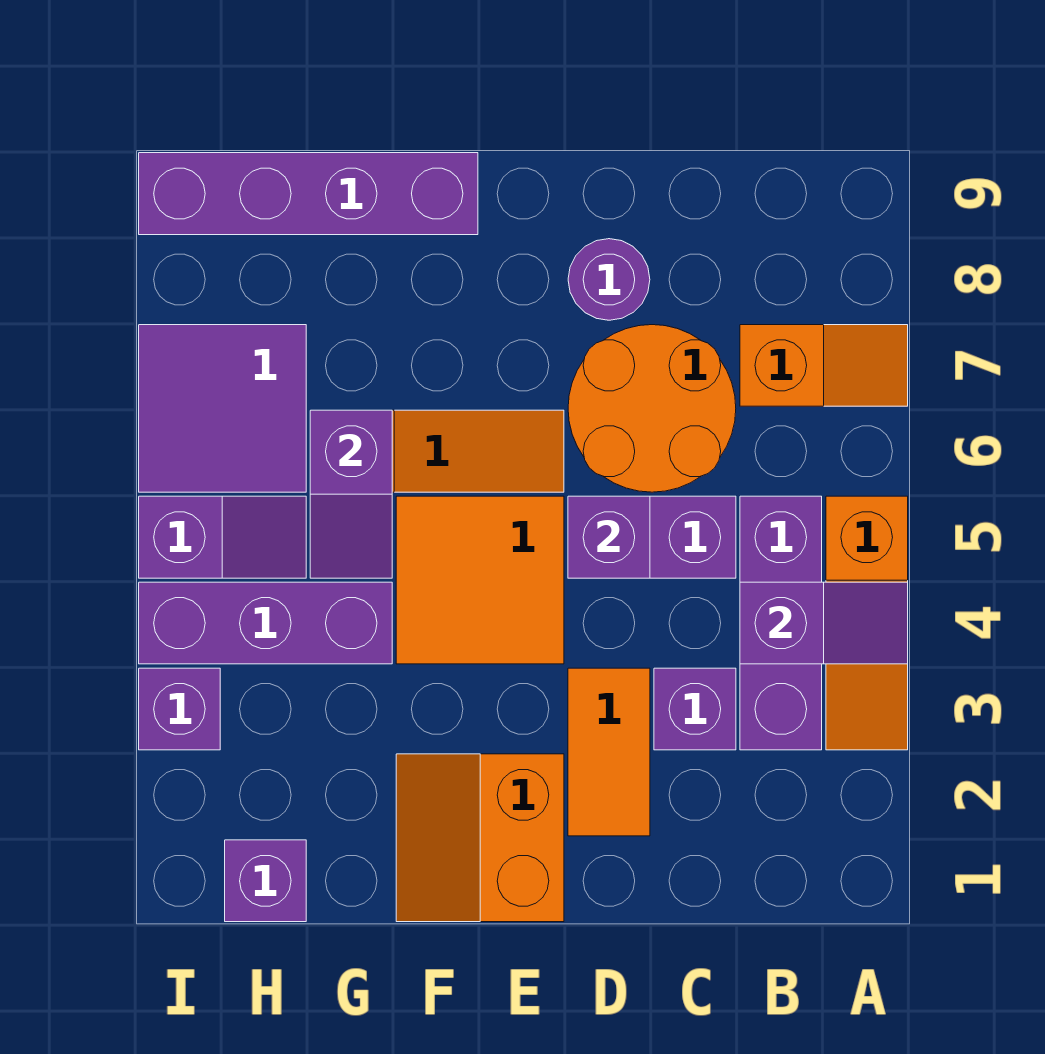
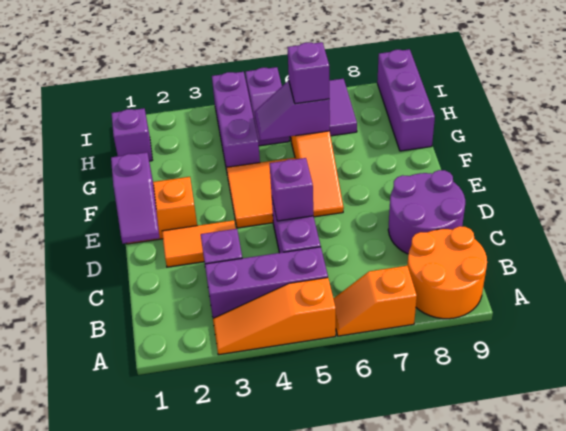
purple slope A4:B4 level 2 top B -> purple slope D1:E1 level 2 top E
orange slope A7:B7 level 1 top B -> orange slope A6:A7 level 1 top 7
orange round brick C6:D7 level 1 -> orange round brick A8:B9 level 1
purple round brick D8 level 1 -> purple round brick C8:D9 level 1
purple brick F9:I9 level 1 -> purple brick G9:I9 level 1
purple brick I3 level 1 -> purple brick G6 level 3

